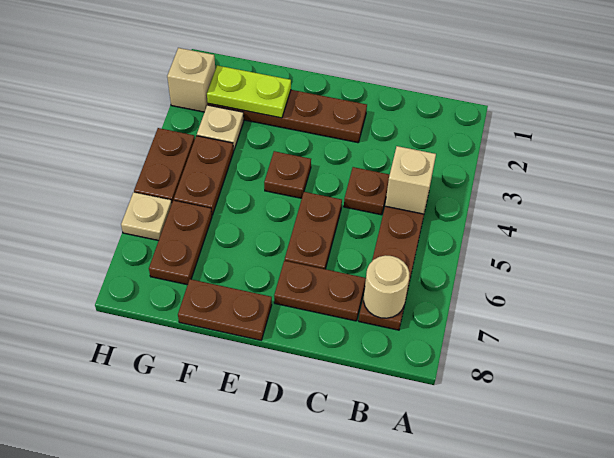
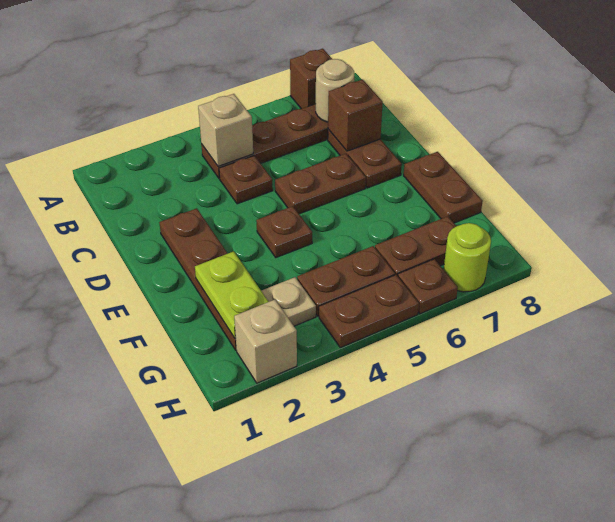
none -> brown brick A7 level 1
none -> brown brick C7 level 2
tan plate H6 level 1 -> brown plate H6 level 1
none -> lime round brick H7 level 1

